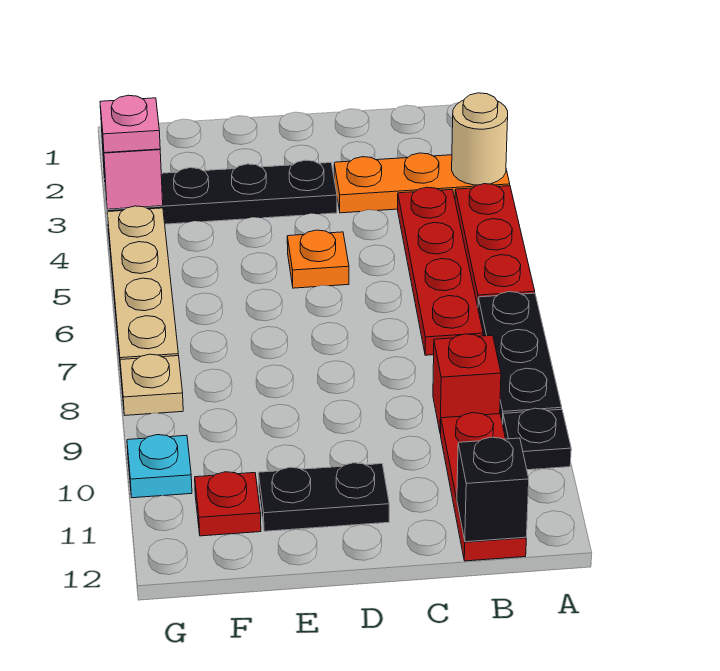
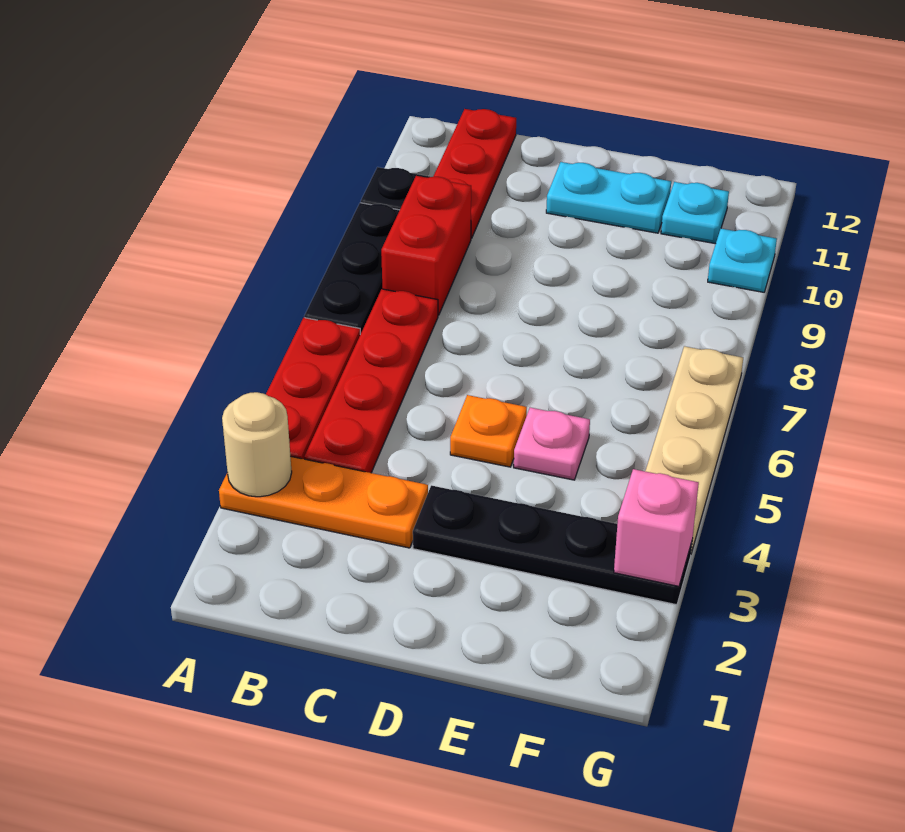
red brick B9 level 1 -> red brick B8:B9 level 1
black brick B12 level 2 -> none
black plate D11:E11 level 1 -> cyan plate D11:E11 level 1
red plate F11 level 1 -> cyan plate F11 level 1
pink plate G3 level 3 -> pink plate E5 level 1
tan plate G8 level 1 -> none

